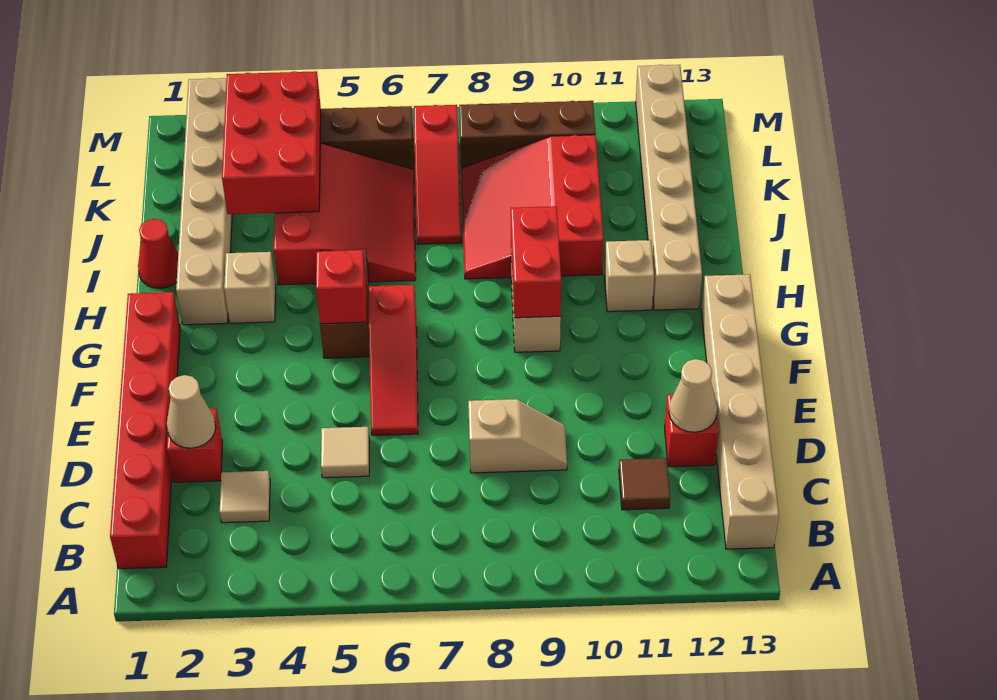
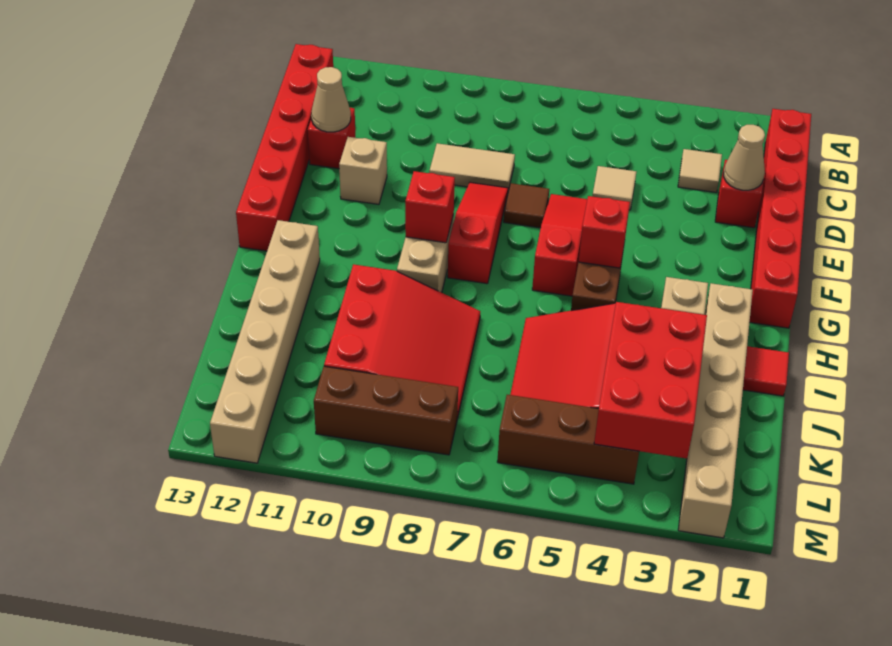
tan brick B13:G13 level 1 -> red brick B13:G13 level 1
brown tile C11 level 1 -> brown tile E7 level 1
tan slope D8:D9 level 1 top 8 -> tan tile D8:D9 level 1
red brick G9:H9 level 2 -> red brick G9 level 2
tan brick H11 level 1 -> tan brick E11 level 1
red cone I1 level 1 -> red tile I1 level 1
red slope J7:L7 level 1 top L -> red slope E8:G8 level 1 top G

